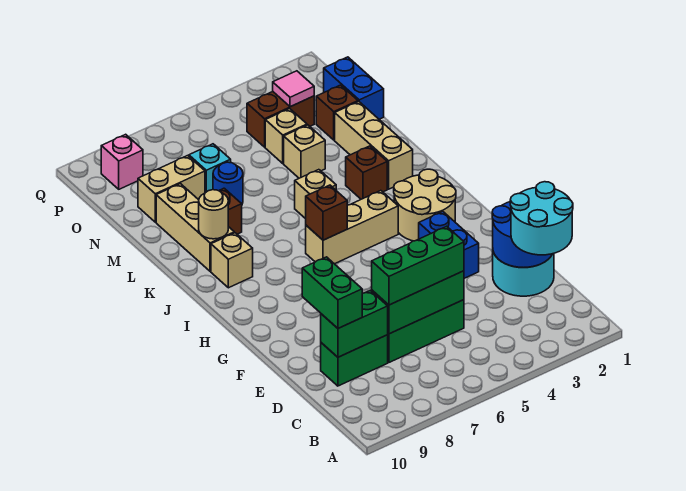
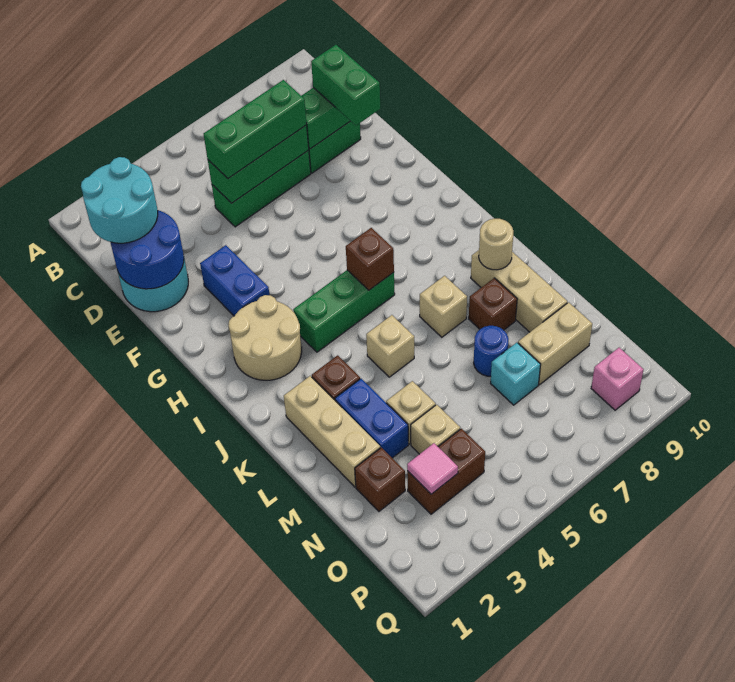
tan brick I4:I6 level 1 -> green brick I4:I6 level 1
tan brick J9 level 1 -> tan brick K7 level 1
blue brick N1:O1 level 1 -> blue brick L3:M3 level 1

